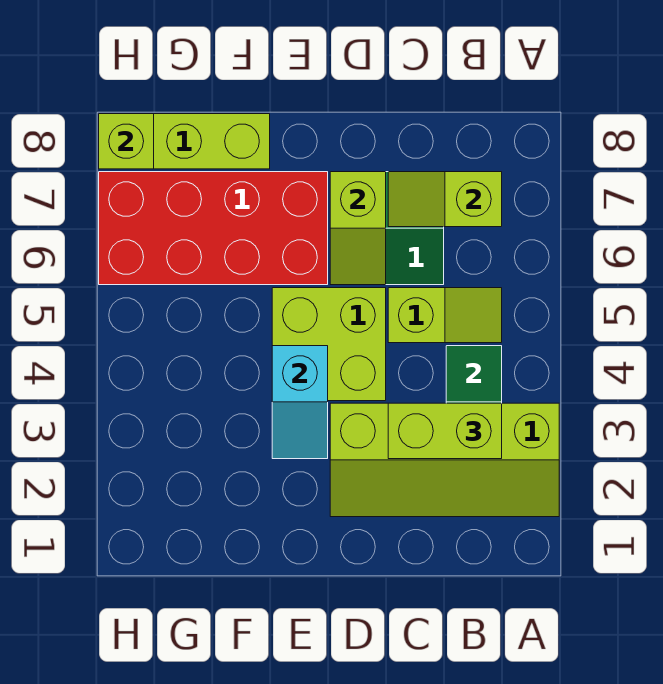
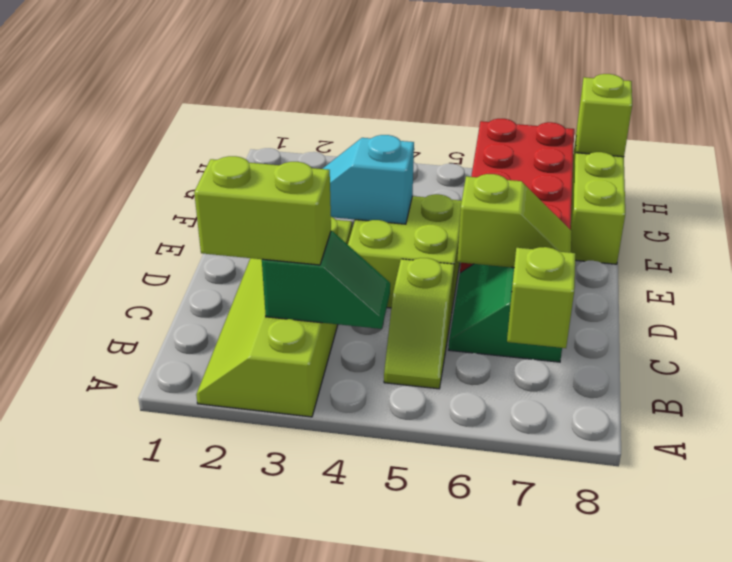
lime brick B3:C3 level 3 -> lime brick B2:B3 level 3
lime slope D6:D7 level 2 top 7 -> lime slope D6:D7 level 2 top 6

